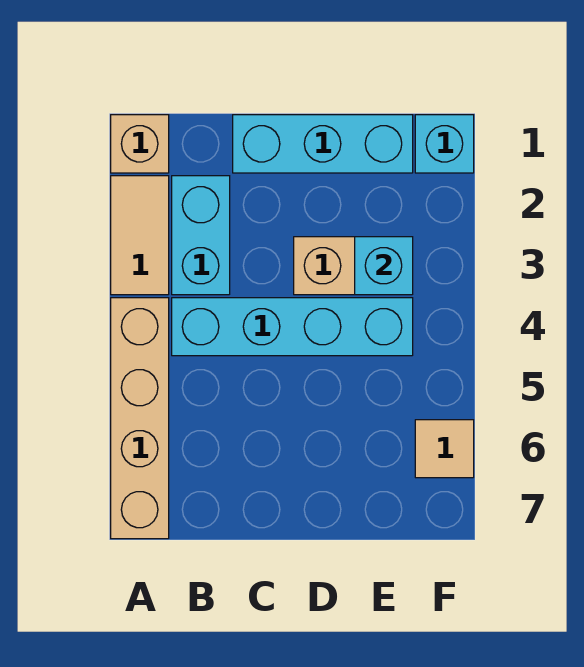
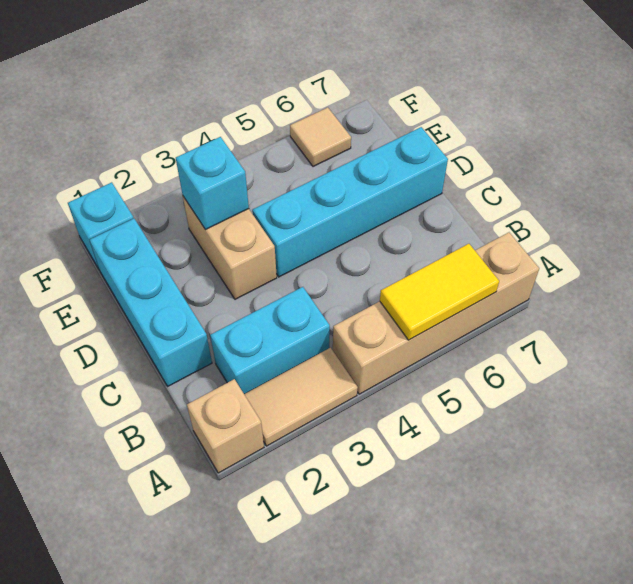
none -> yellow tile A5:A6 level 2
cyan brick B4:E4 level 1 -> cyan brick D4:D7 level 1

